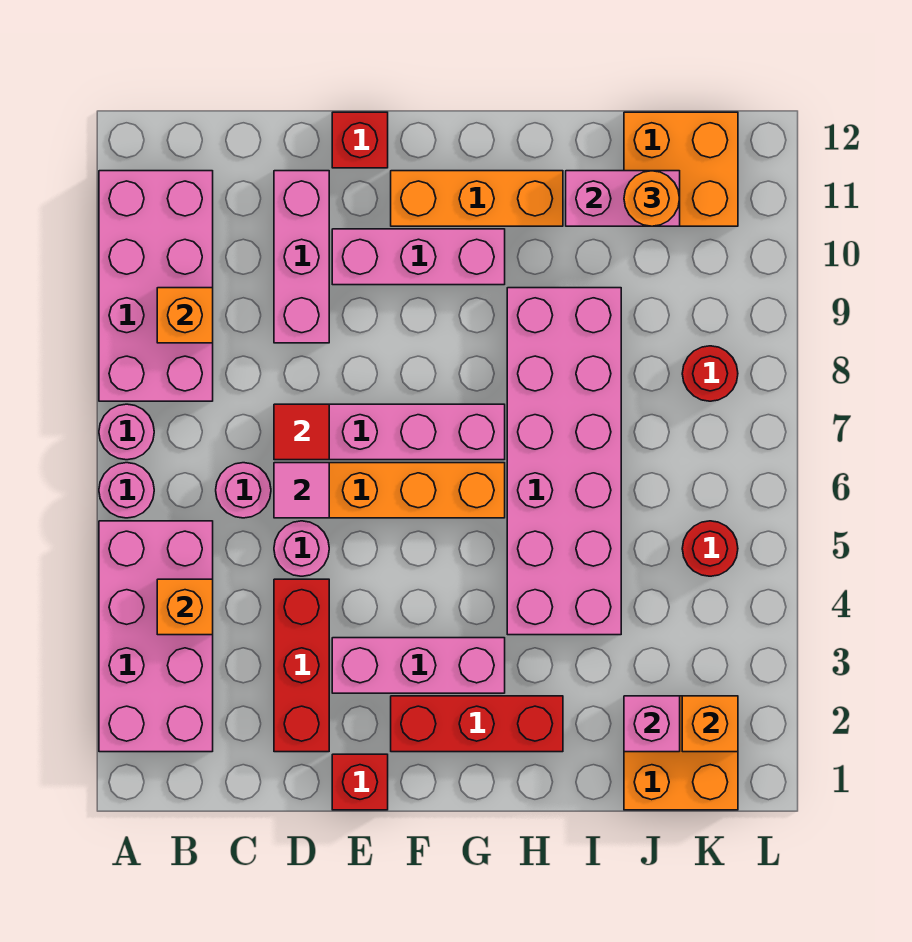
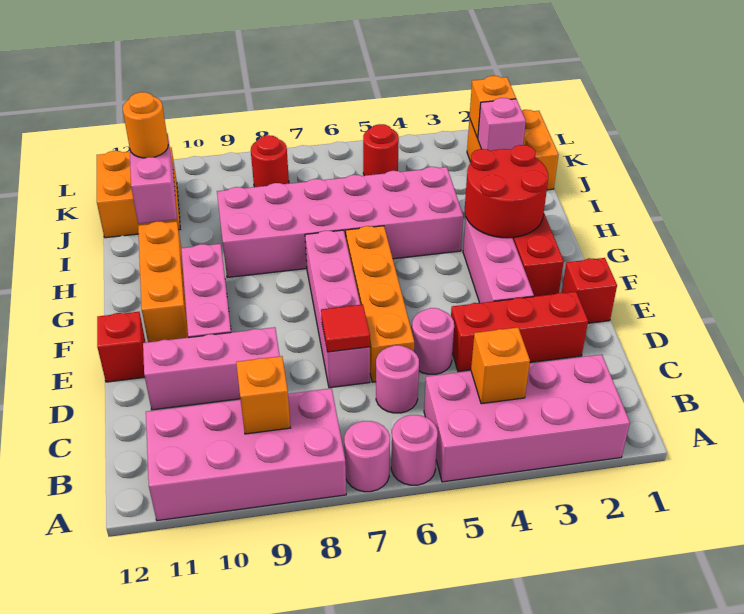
pink tile D6 level 2 -> none
none -> red round brick G2:H3 level 2

